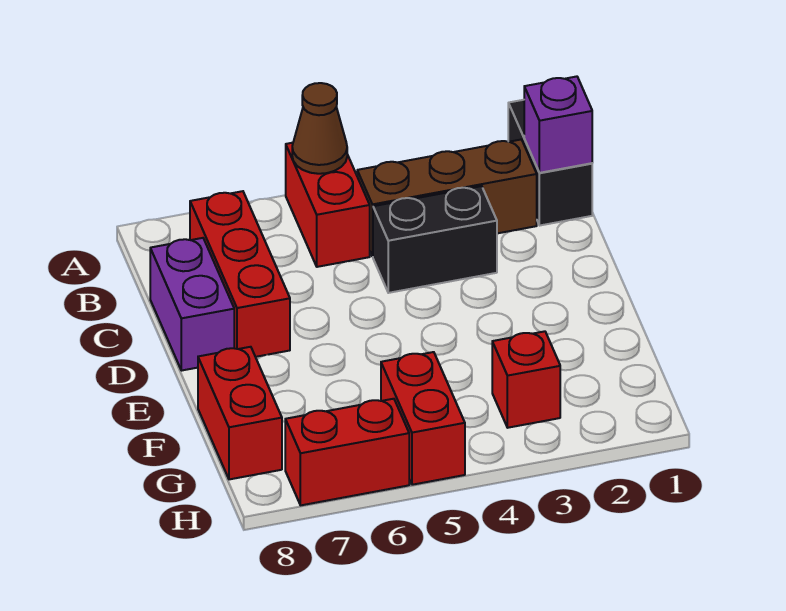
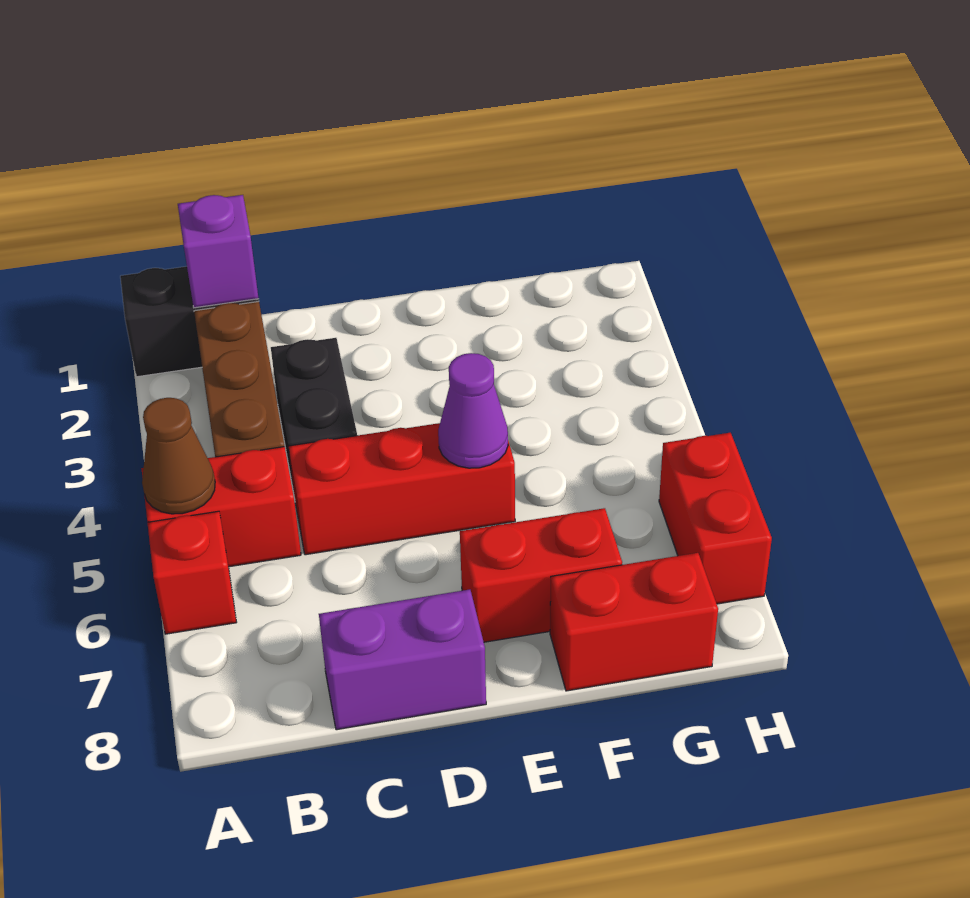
red brick B7:D7 level 1 -> red brick C5:E5 level 1
none -> purple cone E5 level 2
red brick G3 level 1 -> red brick A6 level 1
red brick G5:H5 level 1 -> red brick E7:F7 level 1

